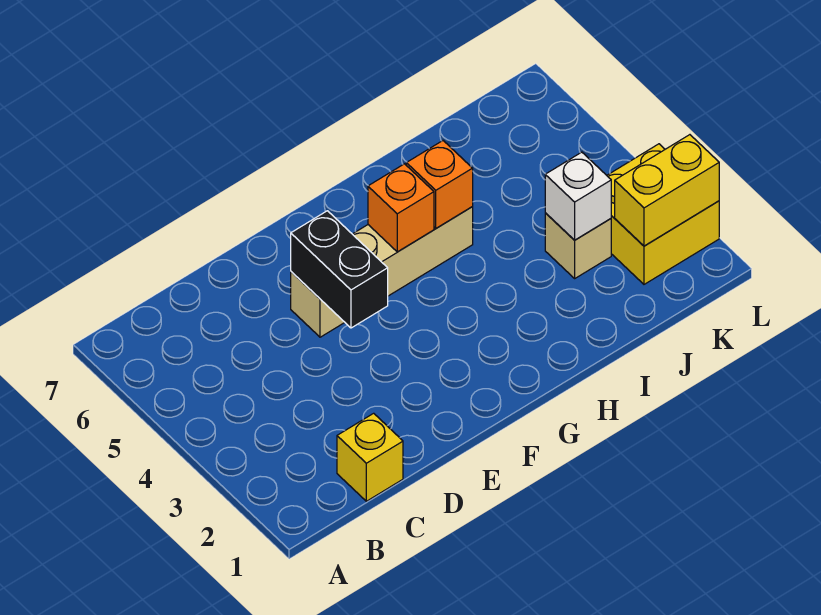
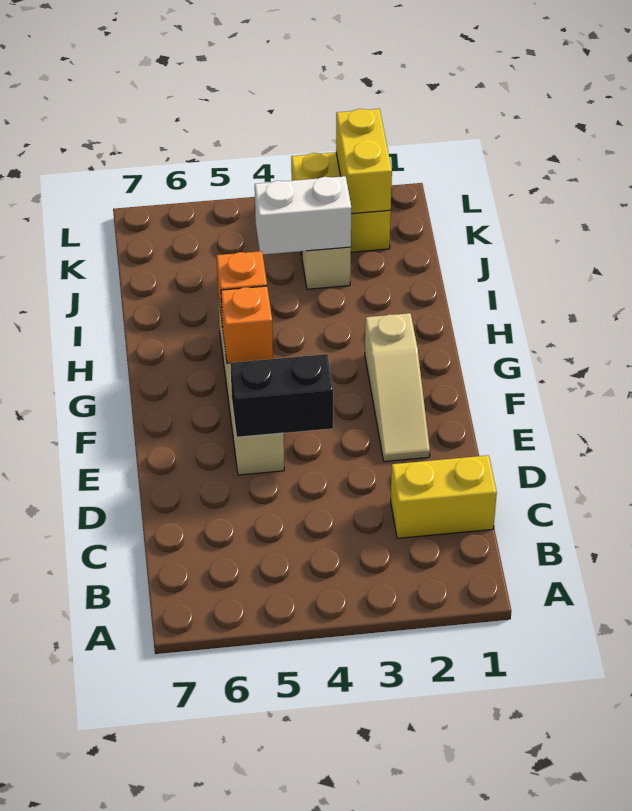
yellow brick C1 level 1 -> yellow brick C1:C2 level 1
none -> tan slope E2:G2 level 1 top G
white brick J3 level 2 -> white brick J3:J4 level 2

